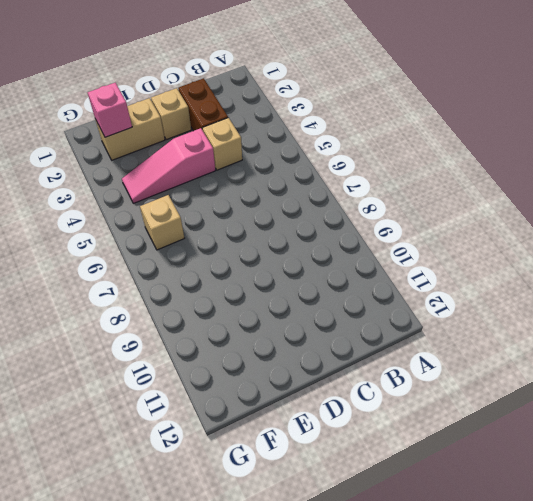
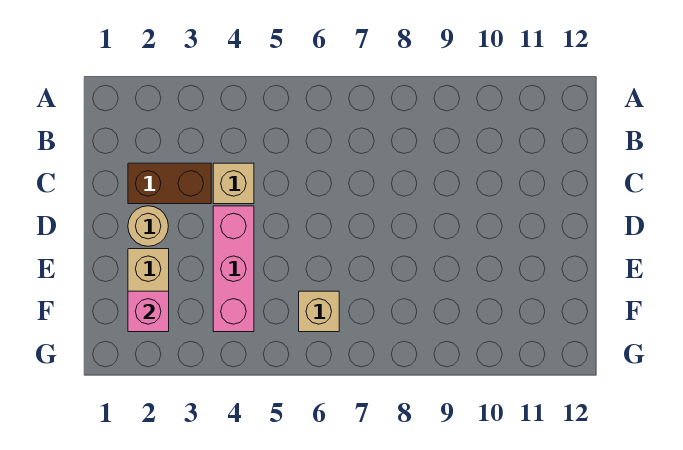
tan brick D2 level 1 -> tan round brick D2 level 1
pink slope D4:F4 level 1 top D -> pink brick D4:F4 level 1

